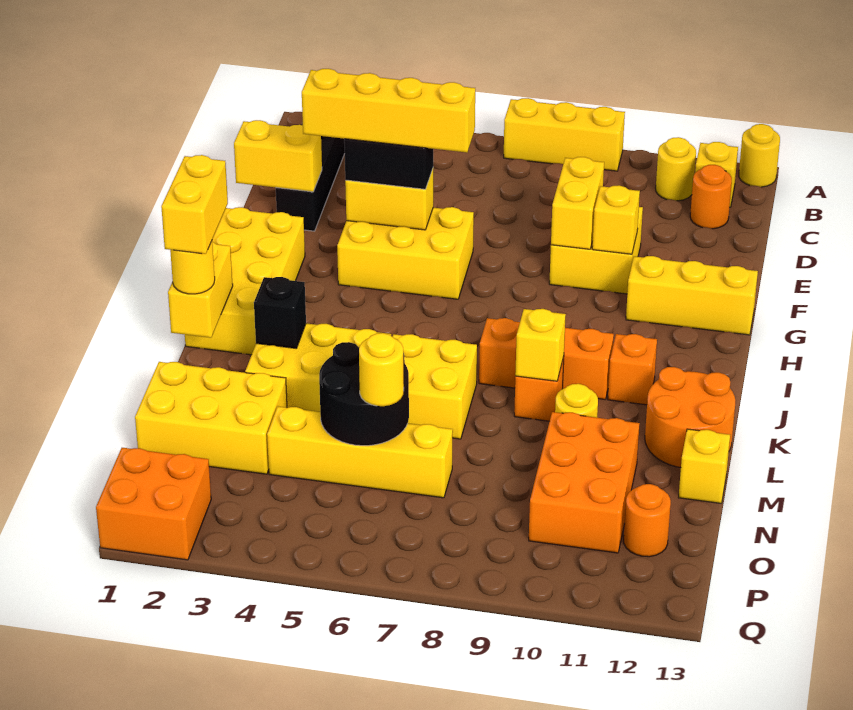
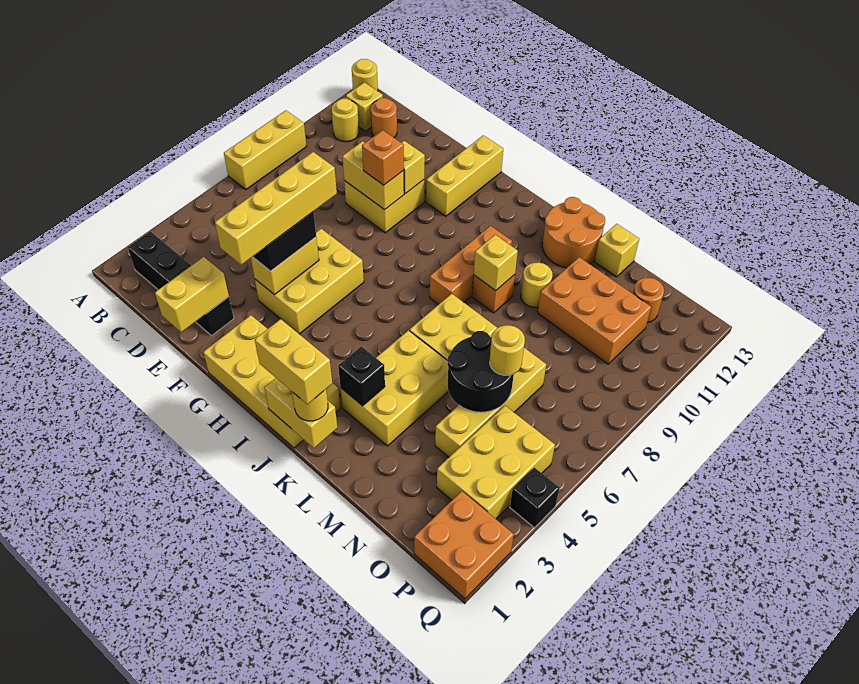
orange brick J11 level 1 -> orange brick F9 level 3
yellow brick M1:N3 level 1 -> yellow brick O3:P5 level 1
none -> black brick Q4 level 1

